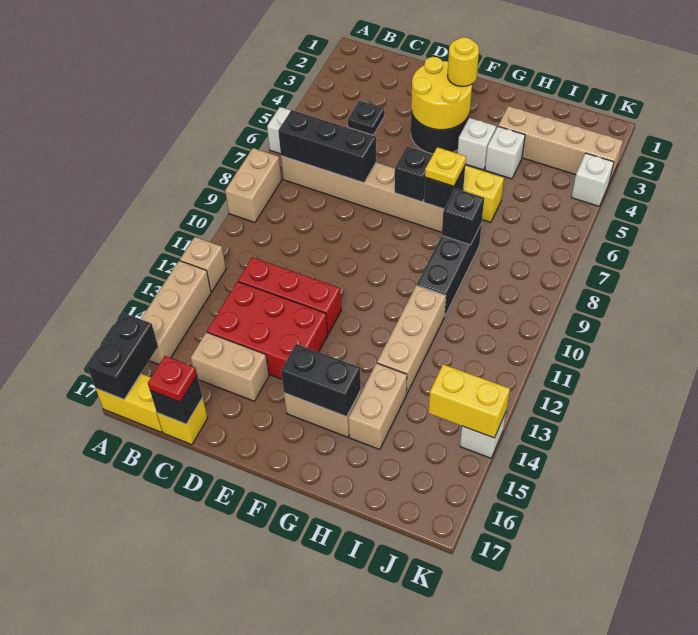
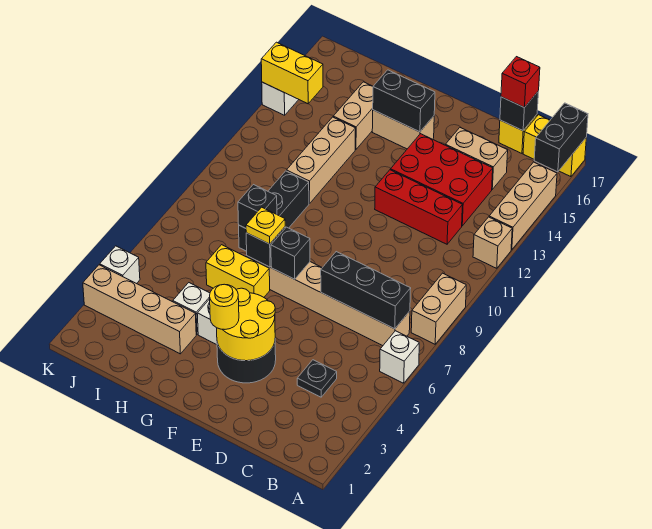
red plate C17 level 3 -> red brick C17 level 3

